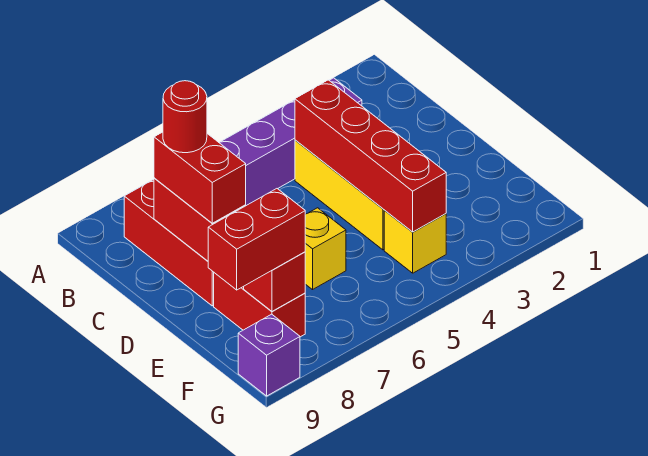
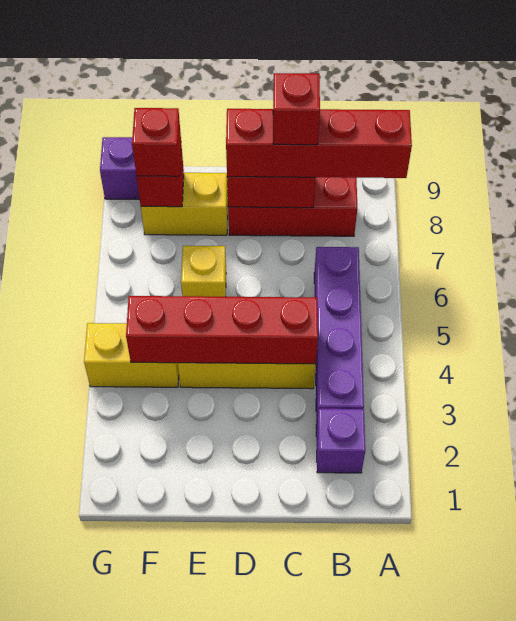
none -> purple brick B2 level 1
red brick C8:D8 level 3 -> red brick A8:D8 level 3
red round brick C8 level 4 -> red brick C8 level 4
red brick E8:F8 level 1 -> yellow brick E8:F8 level 1
yellow brick F4 level 1 -> yellow brick F4:G4 level 1
red brick F8:F9 level 3 -> red brick F8 level 3

